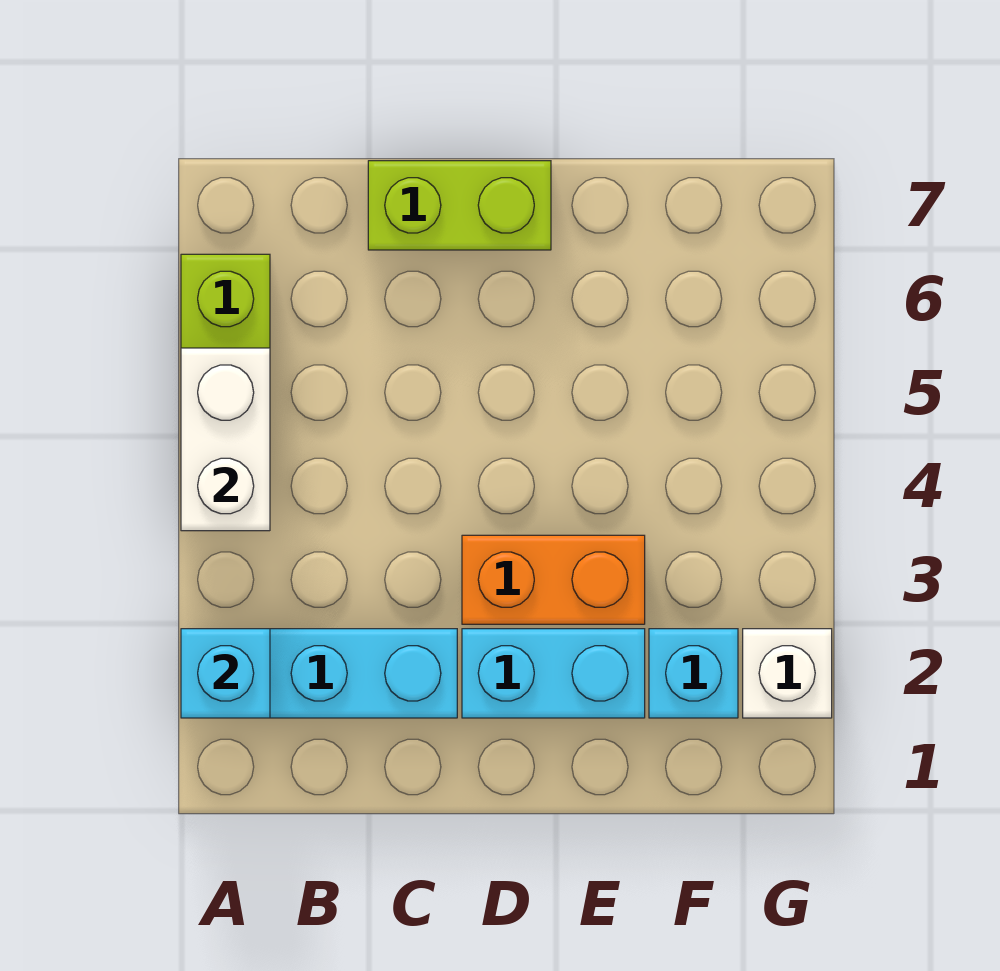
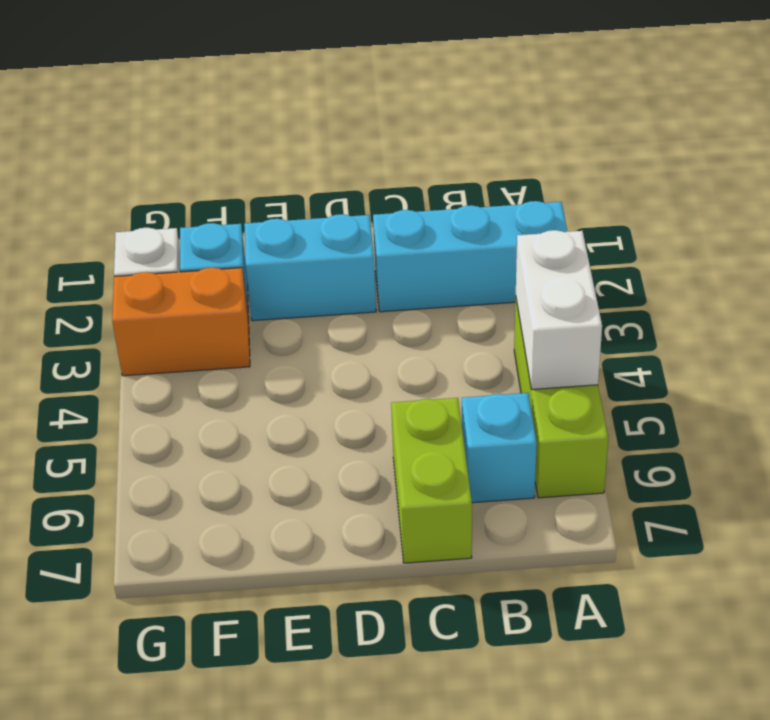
cyan brick A2 level 2 -> cyan brick B6 level 1
lime brick C7:D7 level 1 -> lime brick C6:C7 level 1
orange brick D3:E3 level 1 -> orange brick F3:G3 level 1

